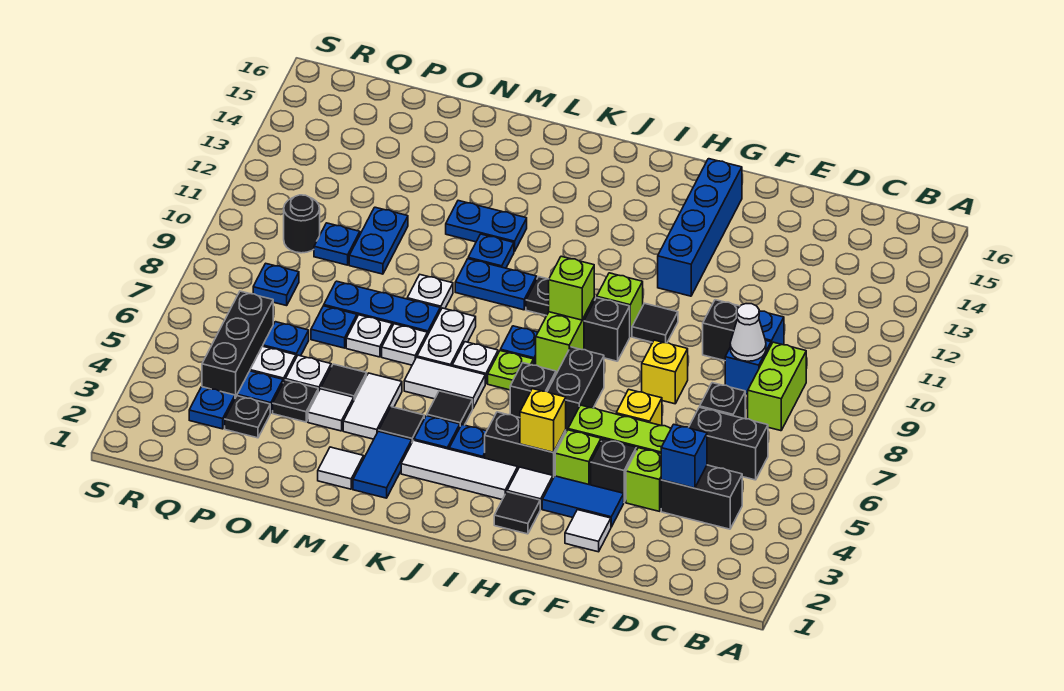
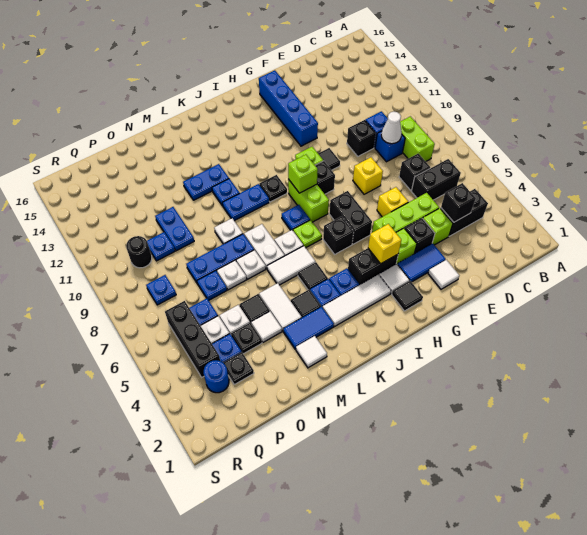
blue brick D4 level 2 -> black brick D4 level 2
blue tile L2:L3 level 1 -> blue tile L3:M3 level 1
blue plate Q3 level 1 -> blue round brick Q3 level 1

